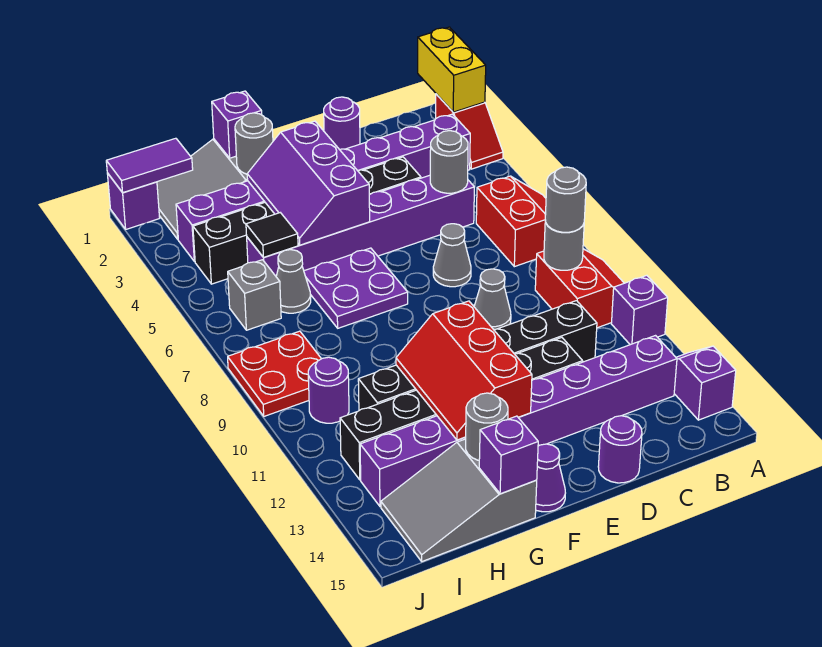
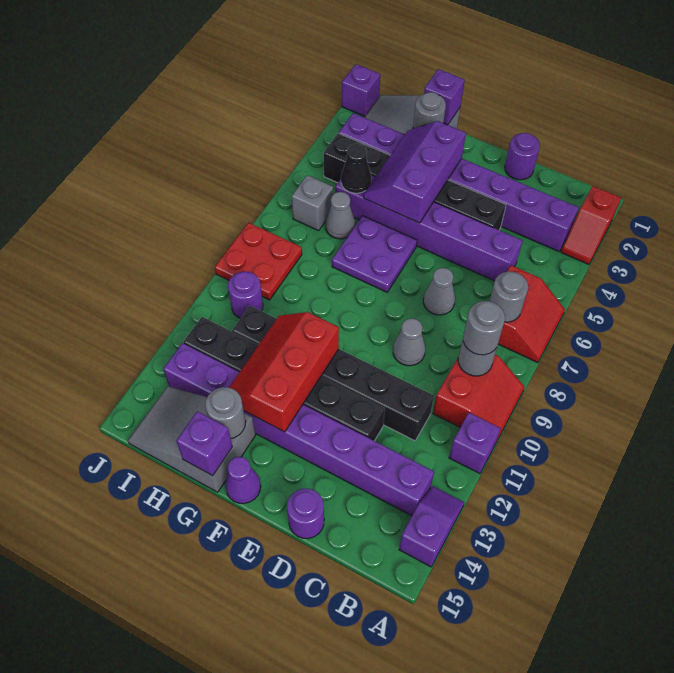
yellow brick A1:A2 level 2 -> none
grey round brick C5 level 2 -> grey round brick B7 level 2
black tile H5 level 2 -> black cone H5 level 2
purple tile I1:J1 level 2 -> none

